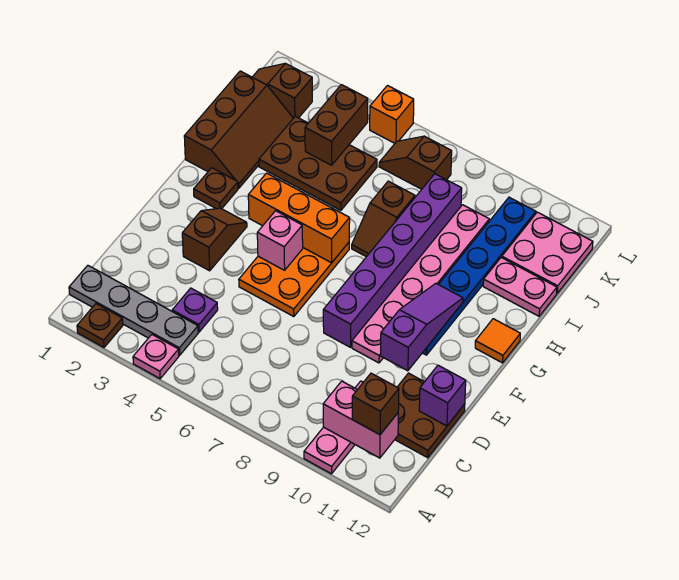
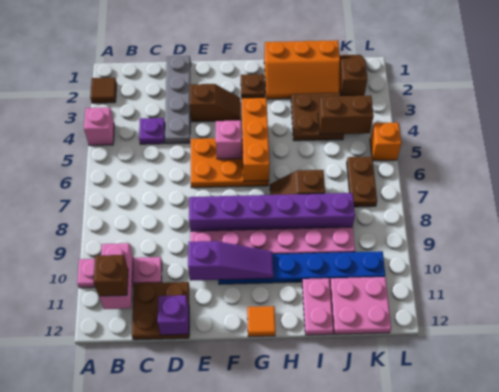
brown plate A2 level 1 -> brown tile A2 level 1
pink plate A4 level 1 -> pink brick A4 level 1
grey plate B1:B4 level 1 -> grey plate D1:D4 level 1
brown slope H1:J2 level 1 top 1 -> orange slope H1:J2 level 1 top 1
brown plate I3:J5 level 1 -> brown plate I3:J4 level 1
brown slope K6:K7 level 1 top 7 -> brown plate K6:K7 level 1

